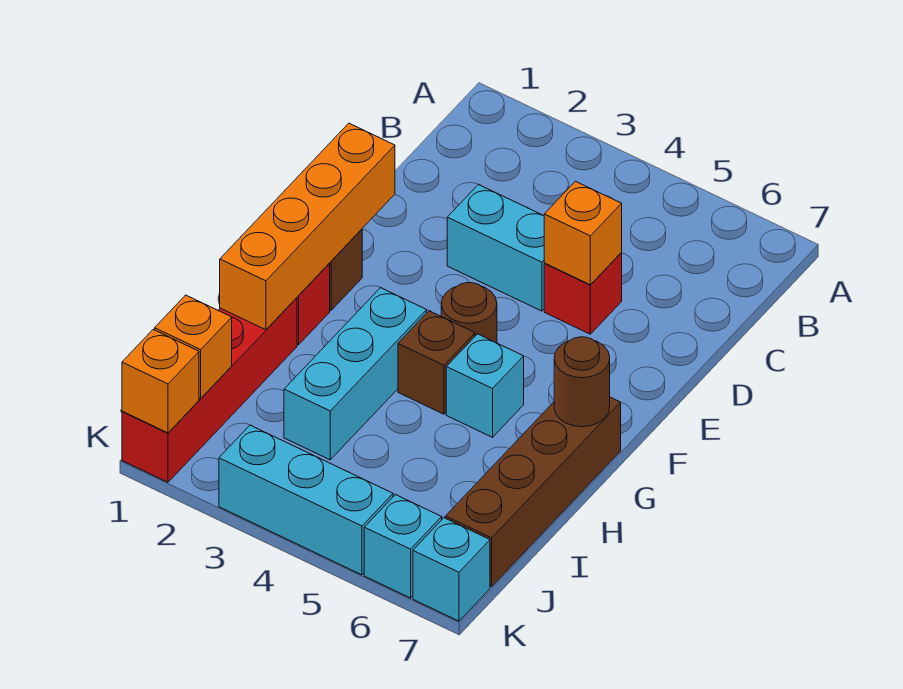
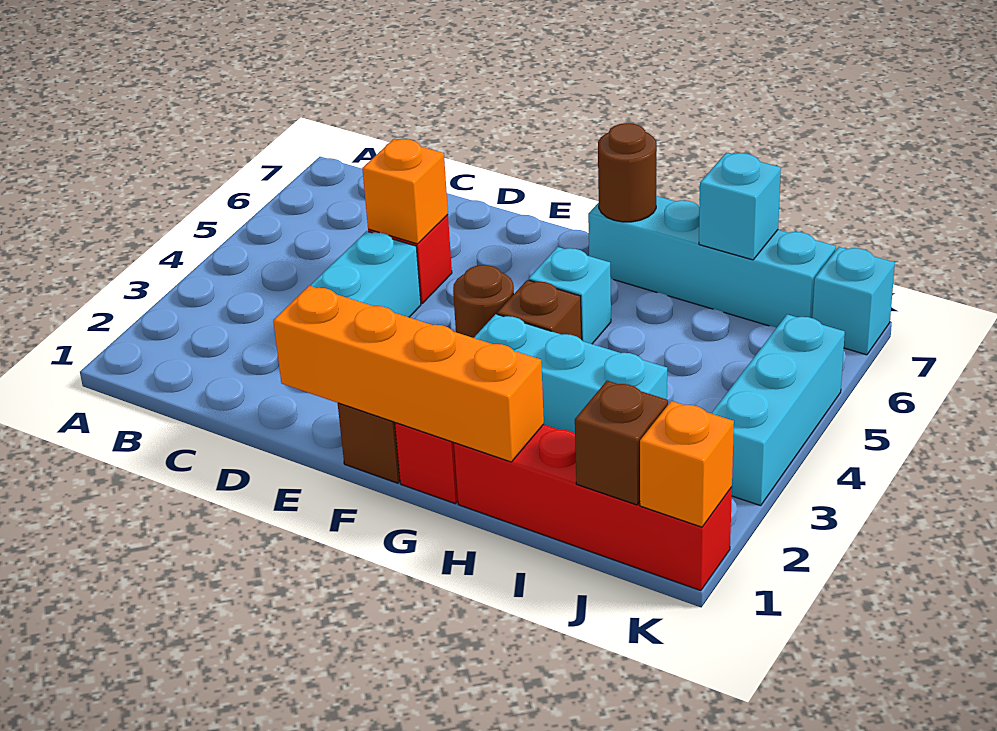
brown brick G7:J7 level 1 -> cyan brick G7:J7 level 1
orange brick J1 level 2 -> brown brick J1 level 2
cyan brick K6 level 1 -> cyan brick I7 level 2

